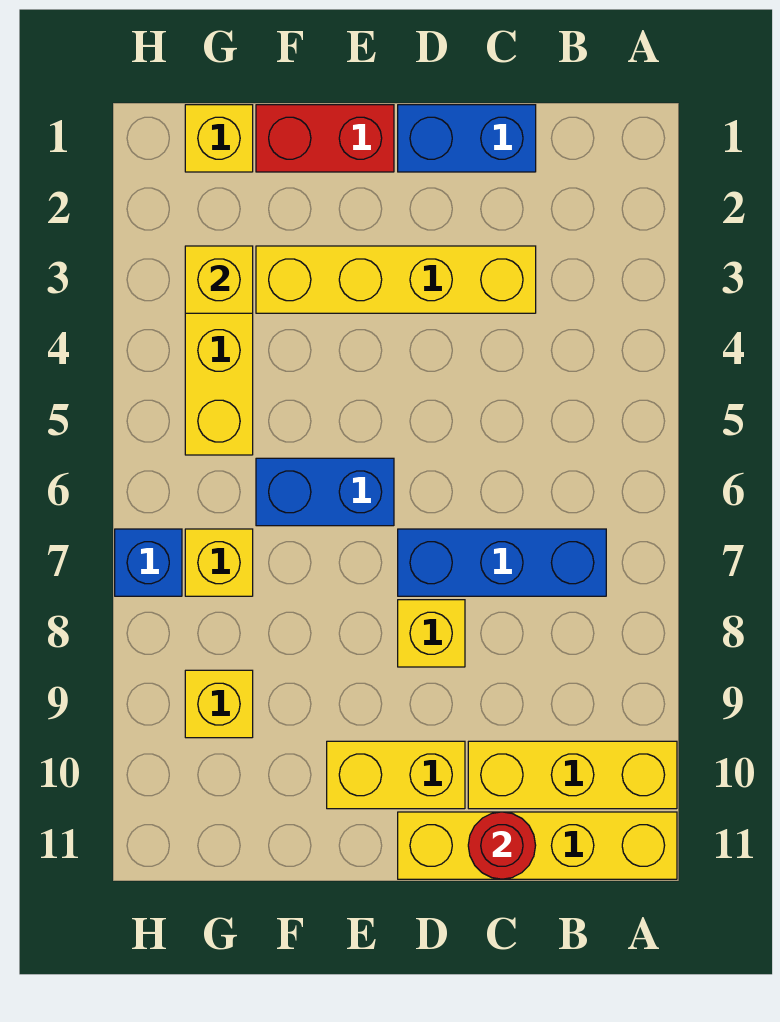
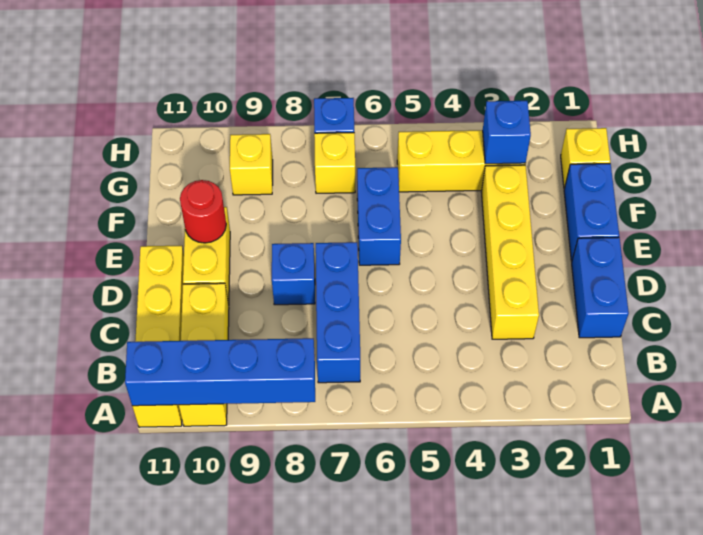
none -> blue brick A8:A11 level 2
red round brick C11 level 2 -> red round brick E10 level 2
yellow brick D8 level 1 -> blue brick D8 level 1
red brick E1:F1 level 1 -> blue brick E1:F1 level 1
yellow brick G3 level 2 -> blue brick G3 level 2

